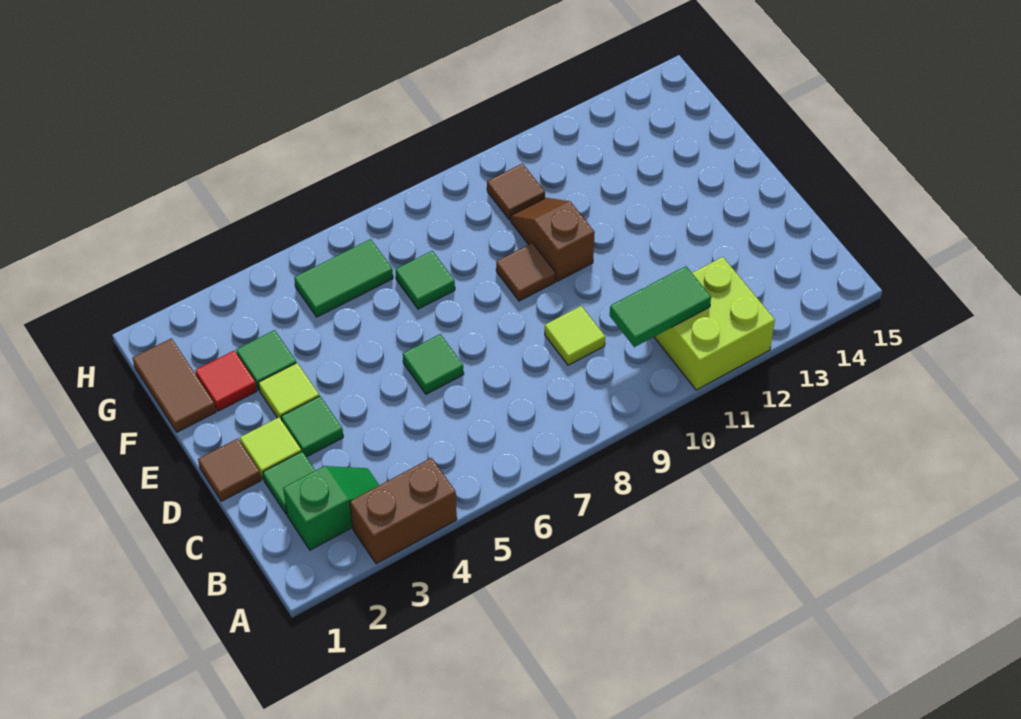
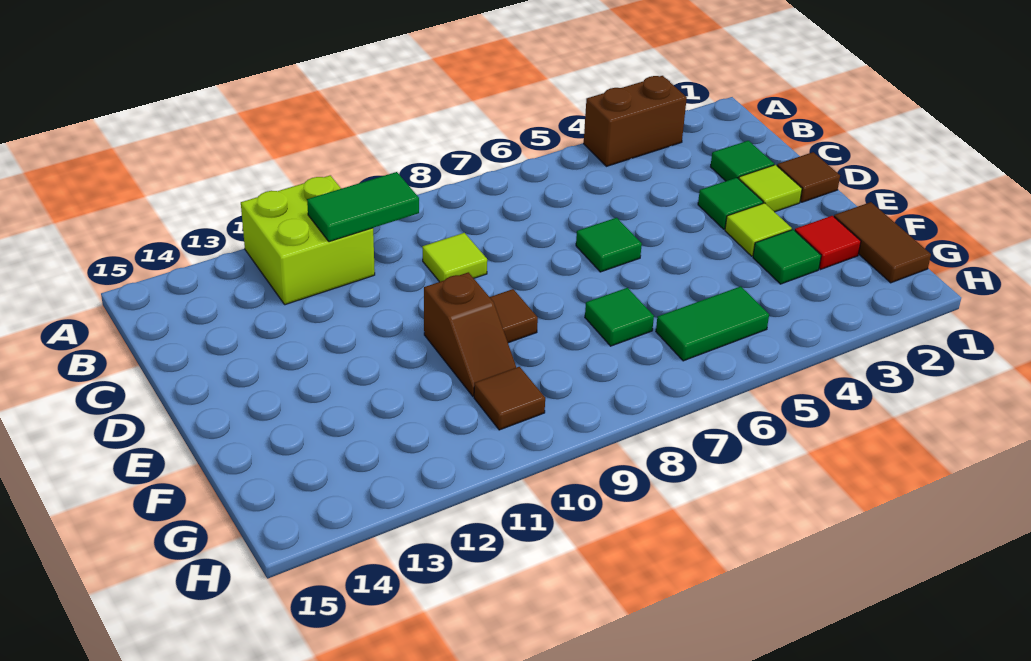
green slope B2:B3 level 1 top 2 -> none

